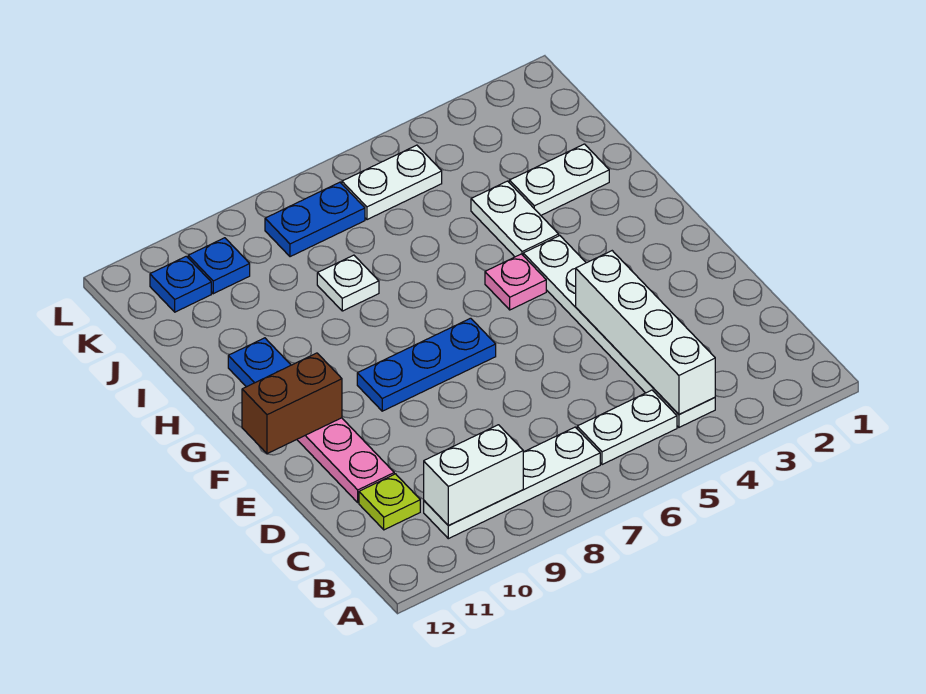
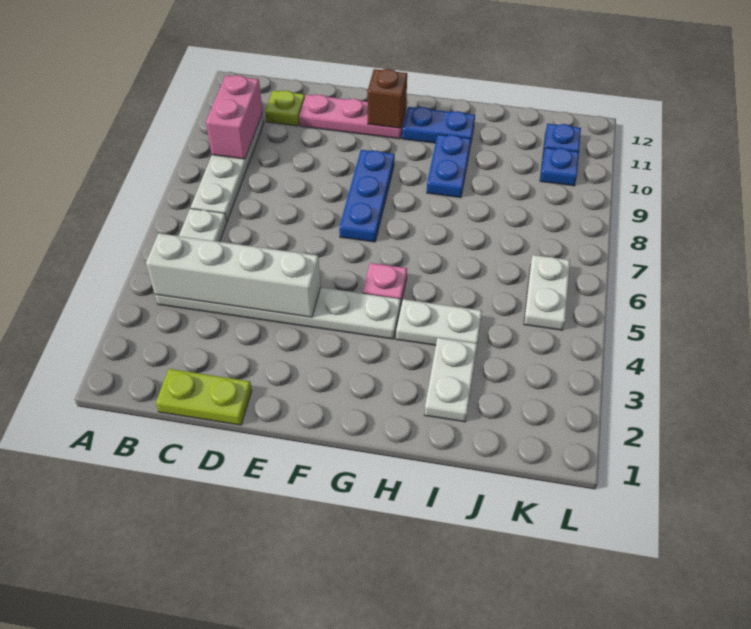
white brick B9:B10 level 2 -> pink brick B9:B10 level 2
none -> lime plate C1:D1 level 1
brown brick F11:F12 level 2 -> brown brick F11 level 2
white plate I8 level 1 -> none
blue plate K7:K8 level 1 -> blue plate H9:H10 level 1

